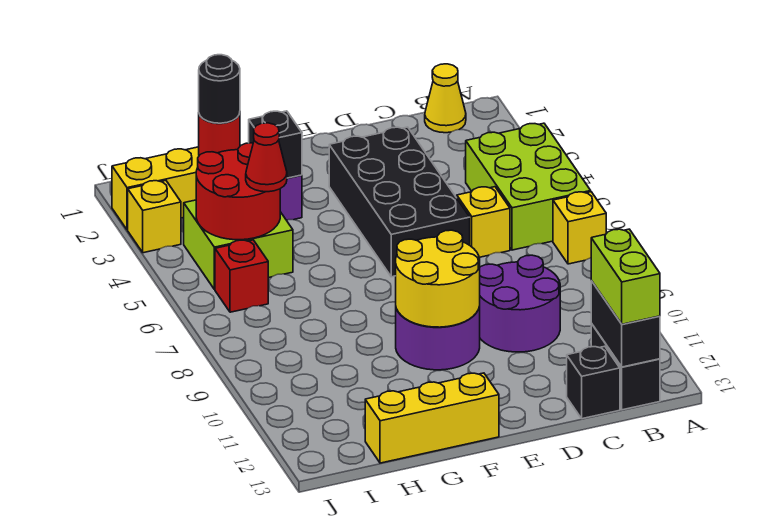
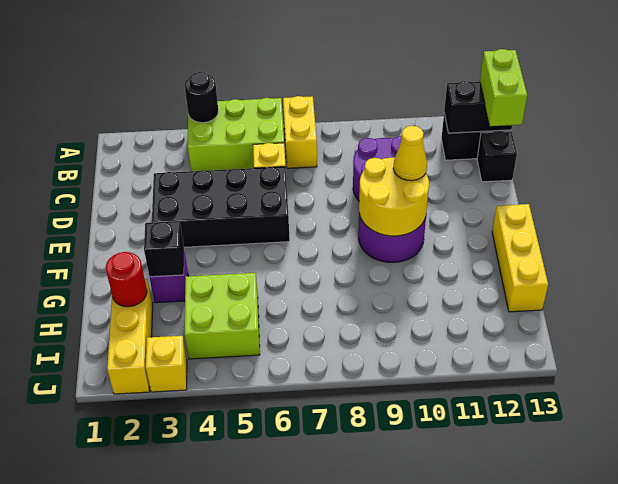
yellow brick A7 level 1 -> yellow brick A7:B7 level 1
yellow cone B1 level 1 -> yellow cone E10 level 3
lime brick B12:B13 level 3 -> lime brick B13:C13 level 3
black round brick H2 level 3 -> black round brick A4 level 2
red round brick H4:I5 level 2 -> none
red cone H5 level 3 -> none
red brick I6 level 1 -> none

